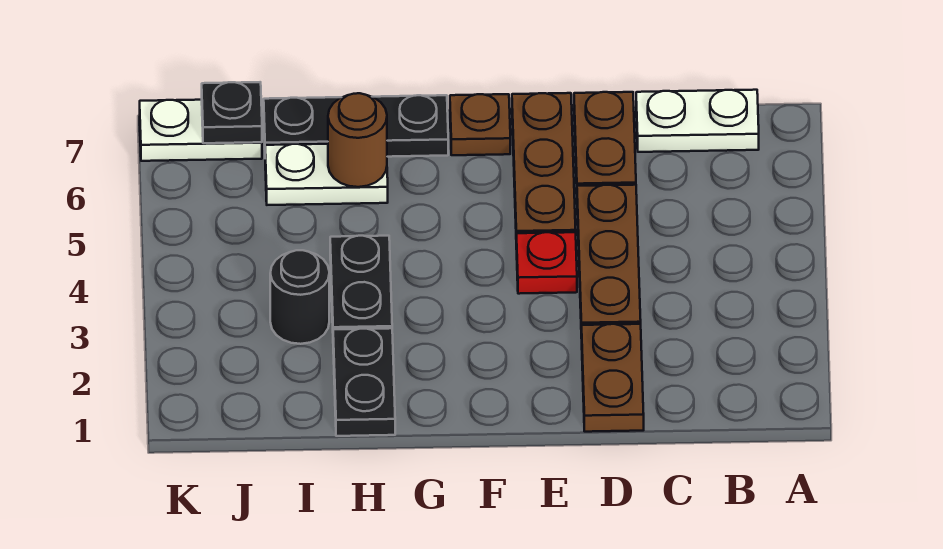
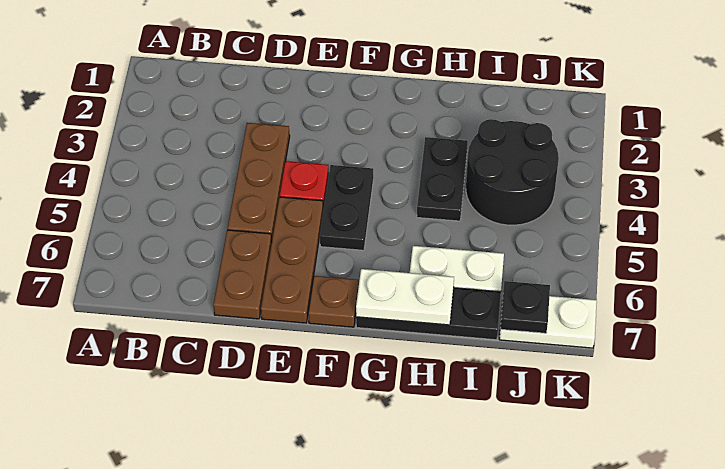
white plate B7:C7 level 1 -> white plate G7:H7 level 2
brown plate D1:D2 level 1 -> none
black plate H1:H2 level 1 -> black plate F4:F5 level 1
brown round brick H6 level 2 -> none
black round brick I3 level 1 -> black round brick I3:J4 level 1

